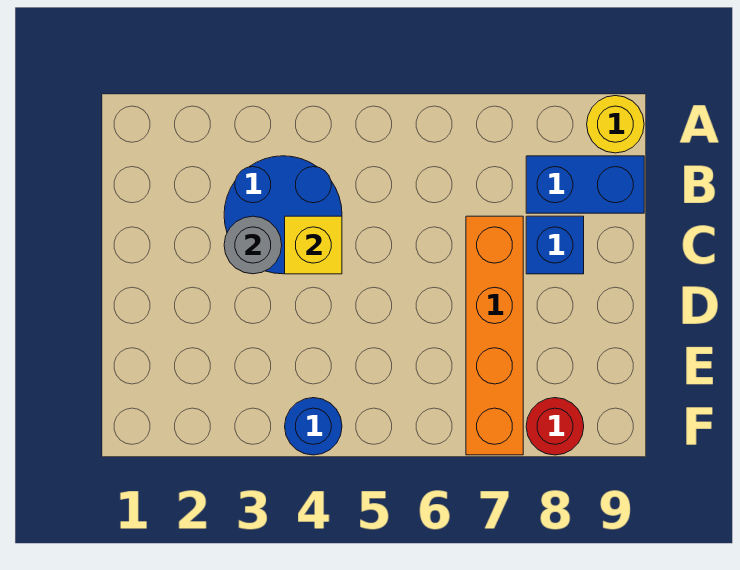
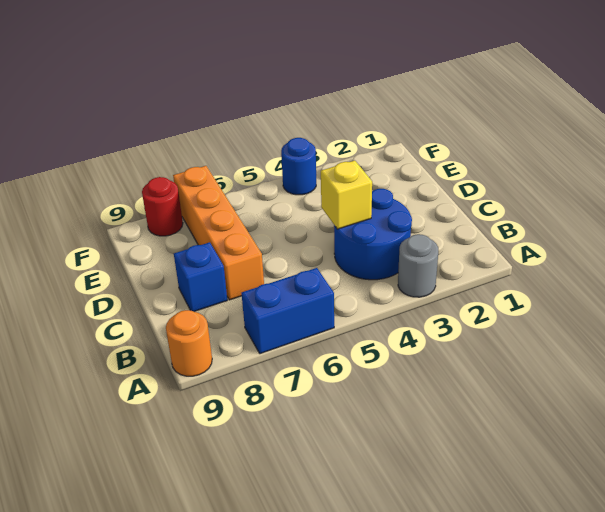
yellow round brick A9 level 1 -> orange round brick A9 level 1
blue brick B8:B9 level 1 -> blue brick A6:A7 level 1
grey round brick C3 level 2 -> grey round brick A3 level 1

